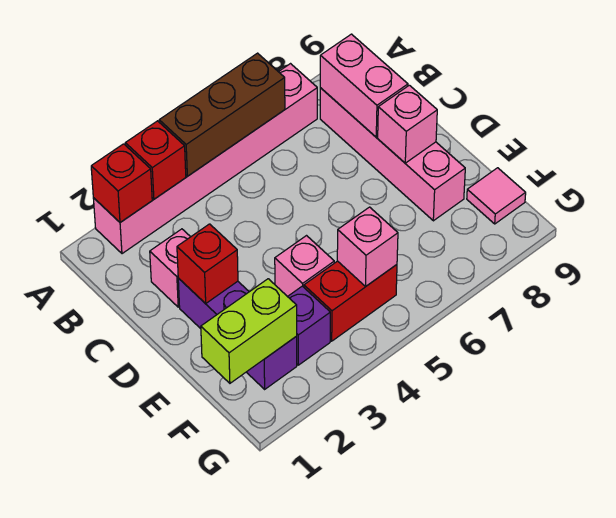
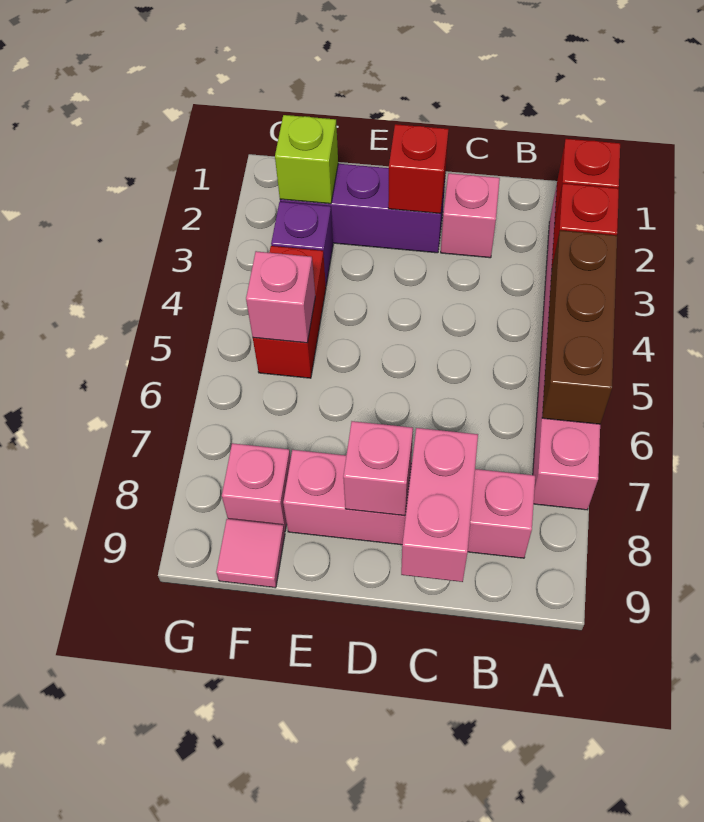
pink brick B8:C8 level 2 -> pink brick C8:C9 level 2
pink brick E4 level 1 -> pink brick F8 level 1
lime brick F1:F2 level 2 -> lime brick F2 level 2

